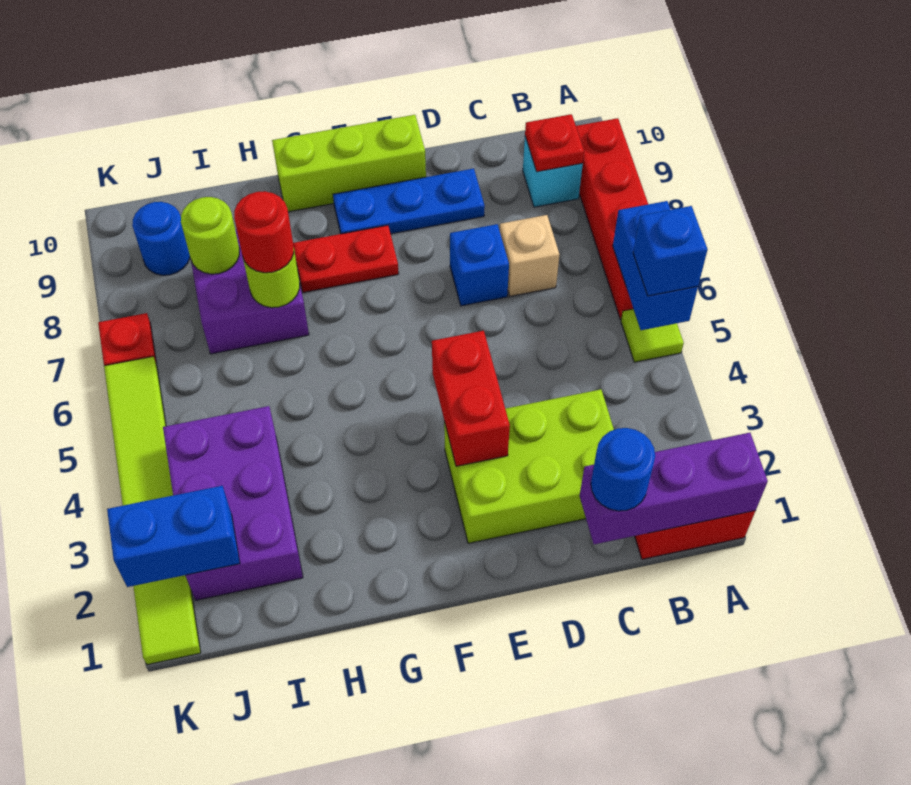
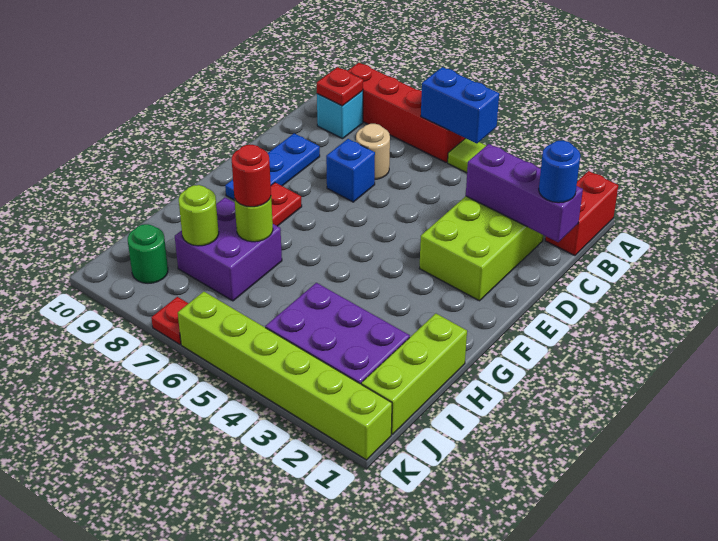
purple brick A1:C1 level 2 -> purple brick C1:C3 level 2
blue brick A5 level 3 -> none
tan brick C7 level 1 -> tan round brick C7 level 1
red brick E3:E4 level 2 -> none
lime brick E10:G10 level 1 -> lime brick H1:J1 level 1
blue brick J2:K2 level 2 -> none
blue round brick J9 level 1 -> green round brick J9 level 1
lime tile K1:K6 level 1 -> lime brick K1:K6 level 1

